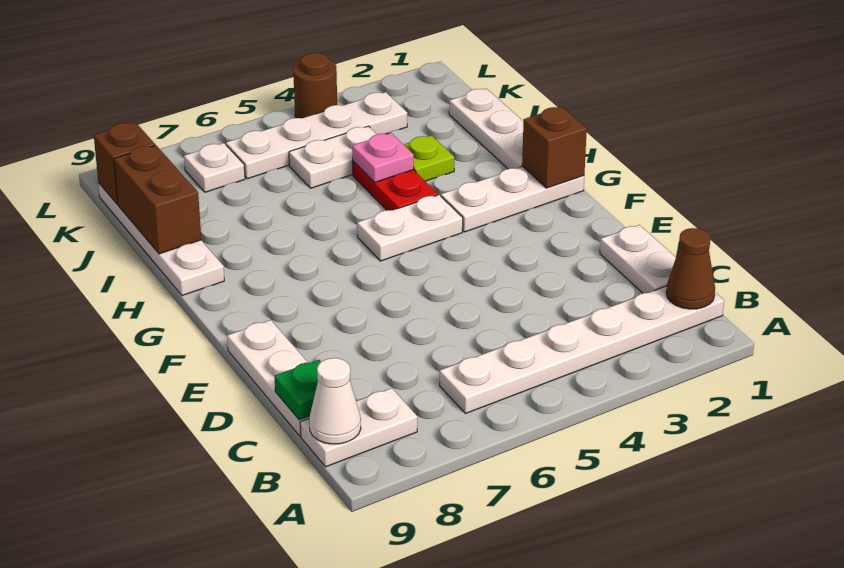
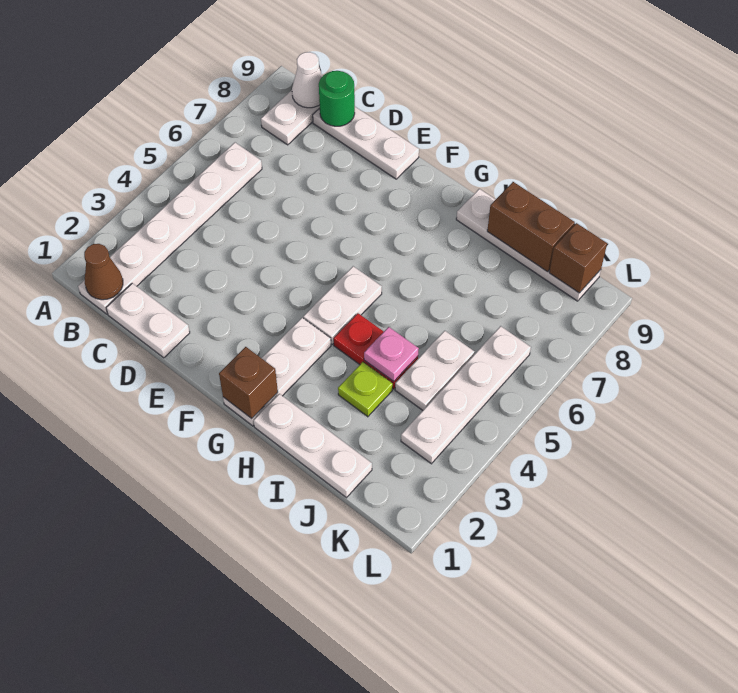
green plate C9 level 2 -> green round brick C9 level 2
white plate K7 level 1 -> none
brown round brick L4 level 1 -> none

